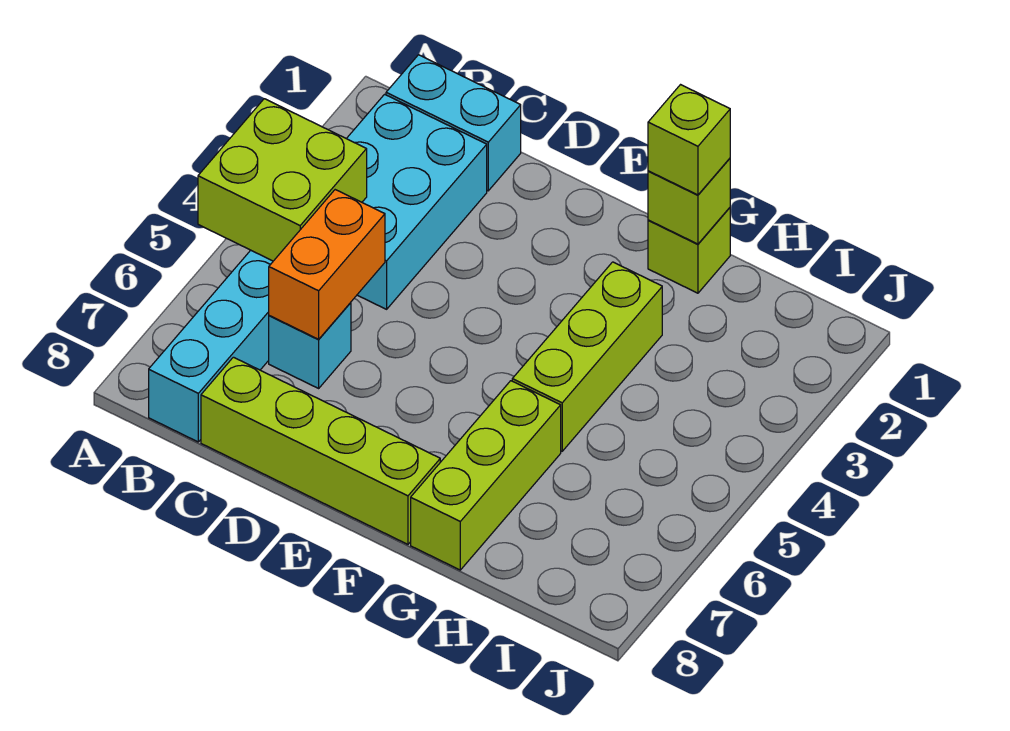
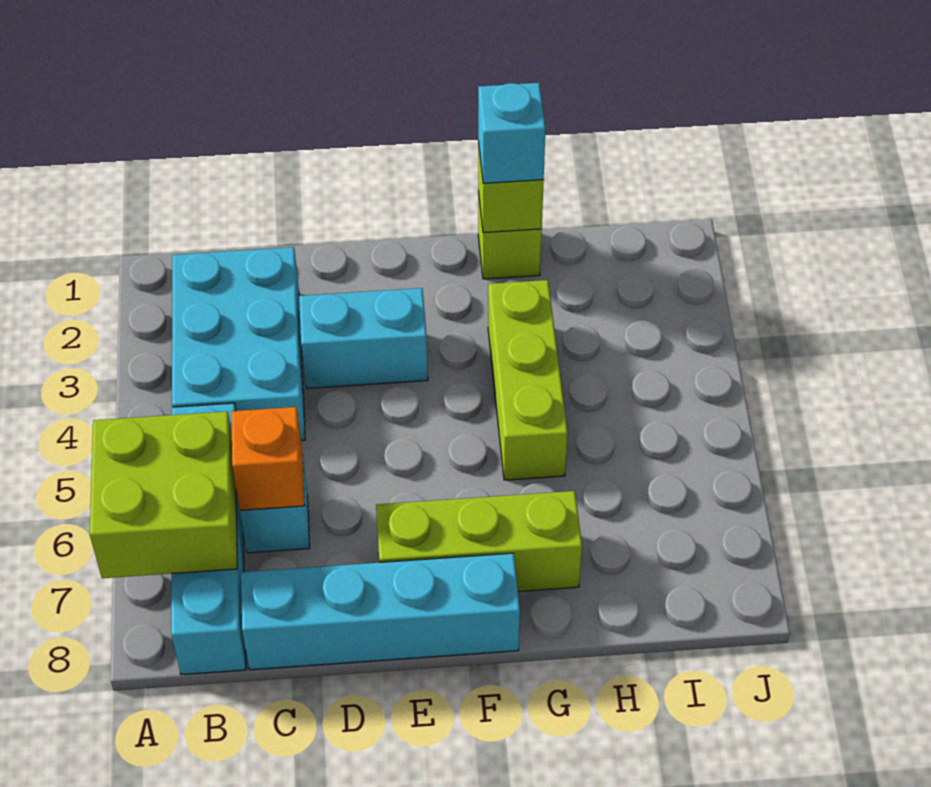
lime brick A4:B5 level 2 -> lime brick A6:B7 level 2
cyan brick B1:C1 level 1 -> cyan brick D3:E3 level 1
orange brick C5:C6 level 2 -> orange brick C6 level 2
lime brick C8:F8 level 1 -> cyan brick C8:F8 level 1
lime brick G1 level 3 -> cyan brick G1 level 3
lime brick G6:G8 level 1 -> lime brick E7:G7 level 1

